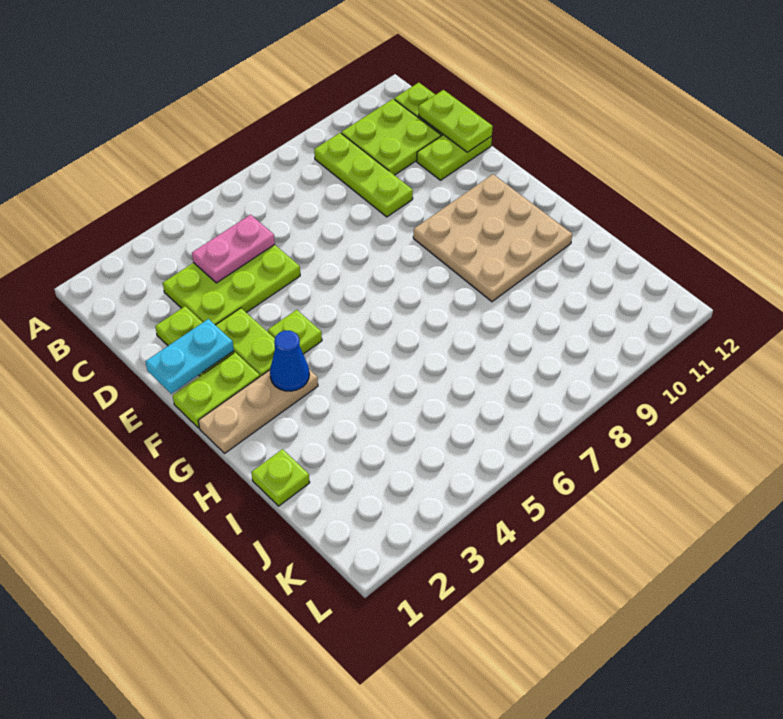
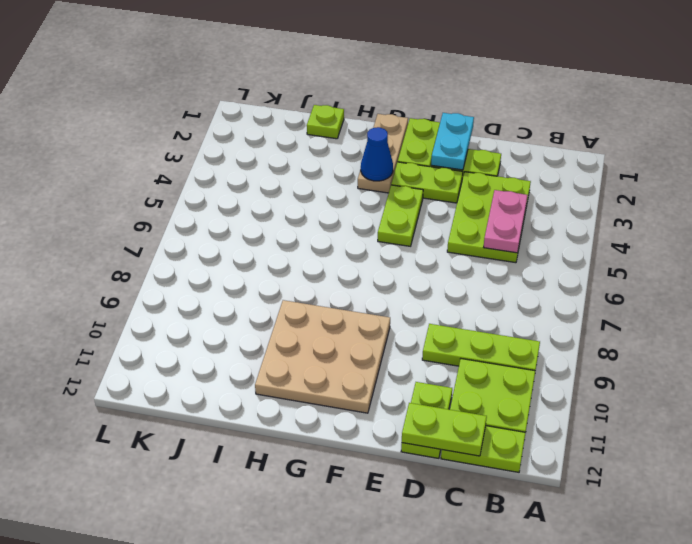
lime plate F4 level 1 -> lime plate F4:F5 level 1

